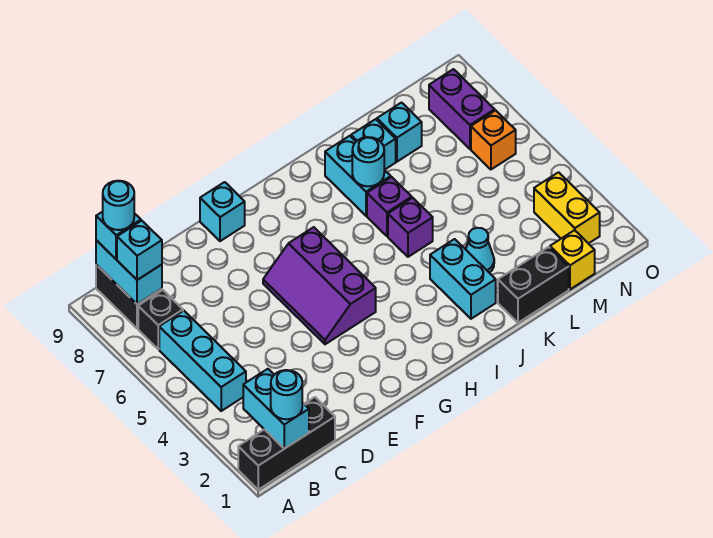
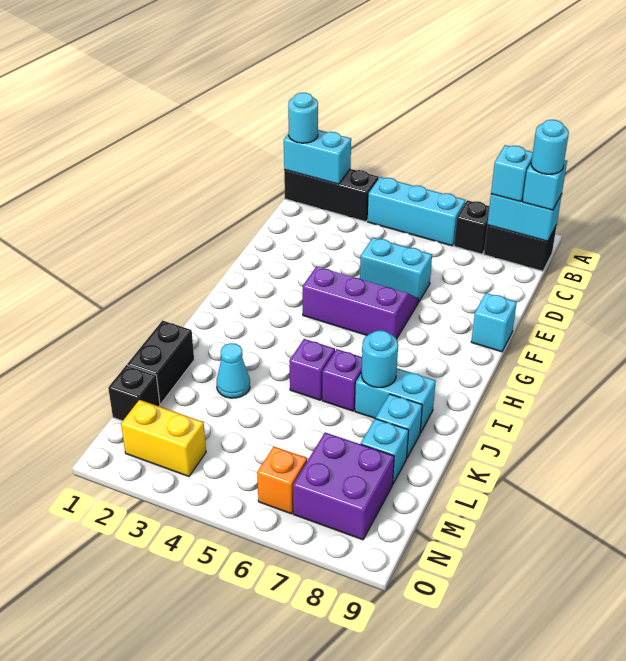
black brick A1:C1 level 1 -> black brick B1:B3 level 1
cyan brick J2:J3 level 1 -> cyan brick E5:E6 level 1
yellow brick M1 level 1 -> black brick M1 level 1
purple brick N7:N8 level 1 -> purple brick M7:N8 level 1

